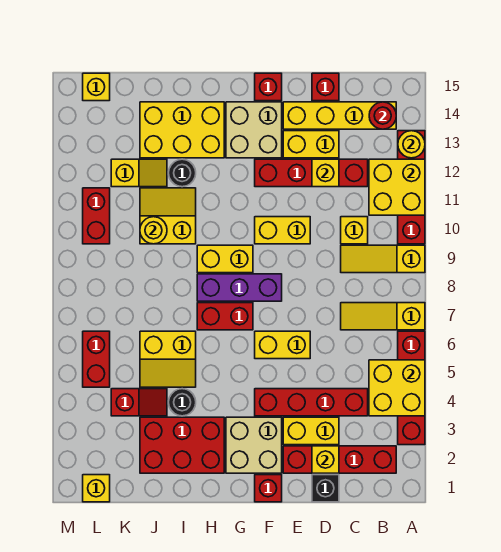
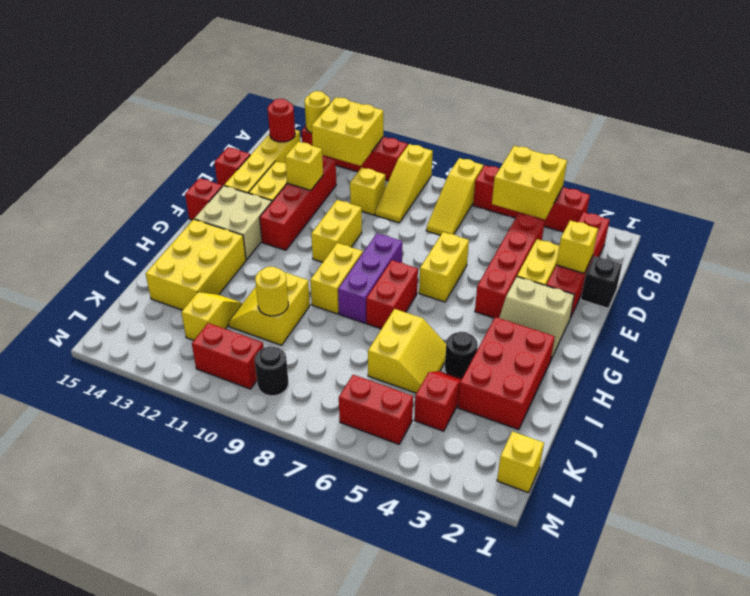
red brick F1 level 1 -> none
tan brick F2:G3 level 1 -> tan slope F2:G3 level 1 top F
black round brick I12 level 1 -> black round brick L9 level 1
yellow brick L15 level 1 -> none

